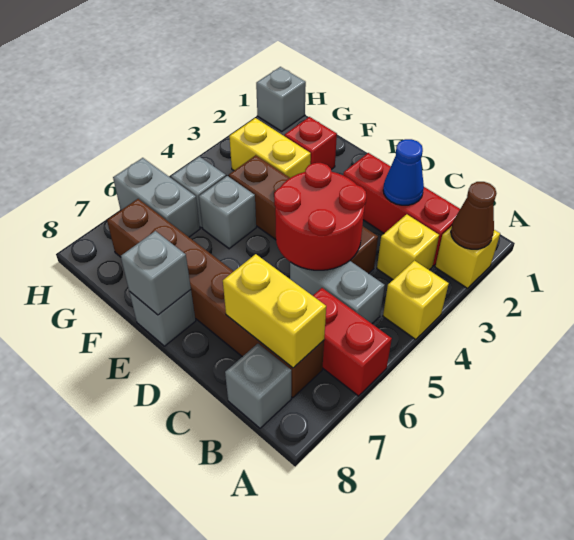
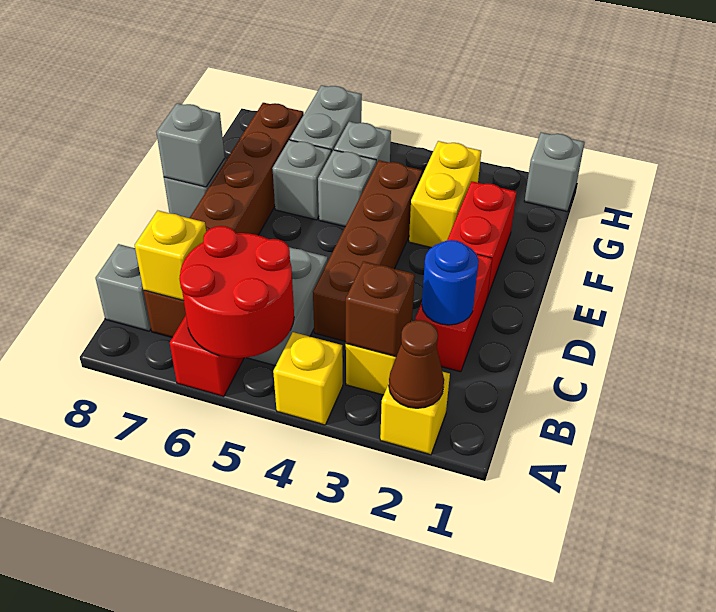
red brick B2:D2 level 1 -> red brick C2:D2 level 1
none -> brown brick B3 level 2
yellow brick B7:C7 level 2 -> yellow brick B7 level 2
blue cone C2 level 2 -> blue round brick C2 level 2
red round brick C4:D5 level 2 -> red round brick A5:B6 level 2
red brick F2 level 1 -> red brick E2:F2 level 1
none -> grey brick F6 level 1

